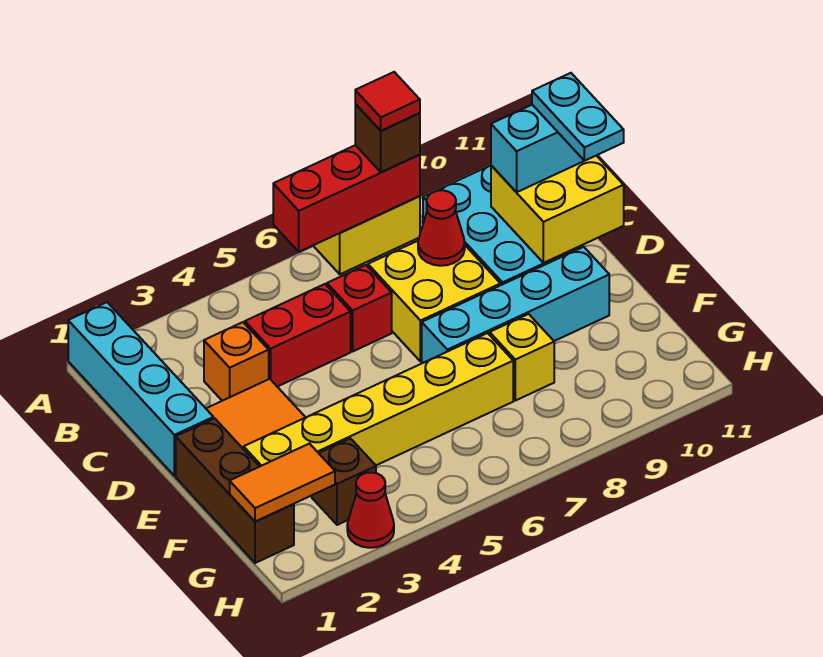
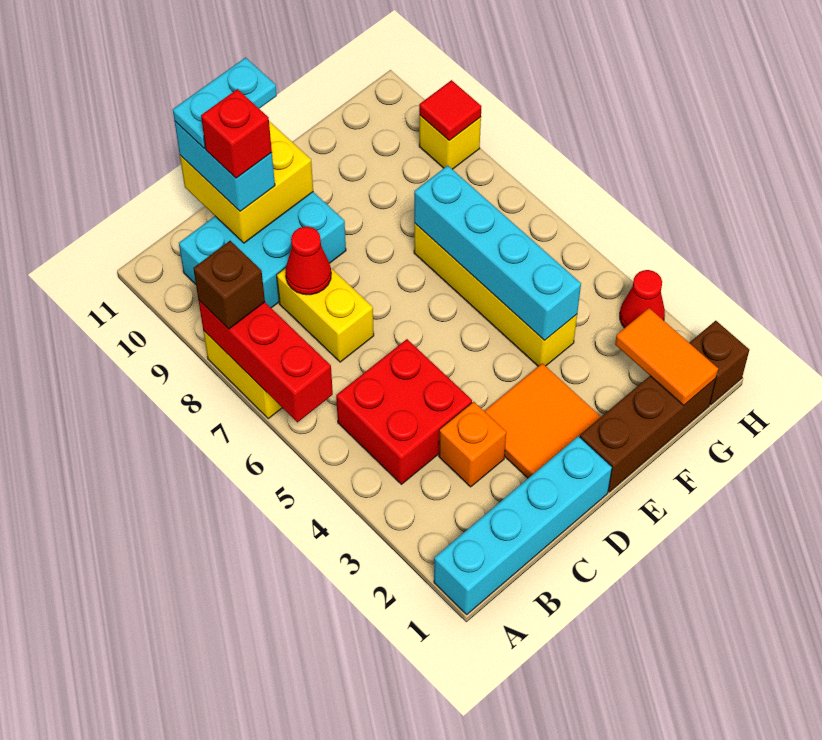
red tile A8 level 4 -> red tile H9 level 2
red brick C4:C5 level 1 -> red brick B4:C5 level 1
red brick C6 level 1 -> red brick C10 level 4
yellow brick C7:D8 level 1 -> yellow brick C7:C8 level 1
cyan brick E7:E10 level 1 -> cyan brick F4:F7 level 2
yellow brick F2:F7 level 1 -> yellow brick F4:F7 level 1
yellow brick F8 level 1 -> yellow brick H9 level 1
brown brick G3 level 1 -> brown brick H1 level 1

